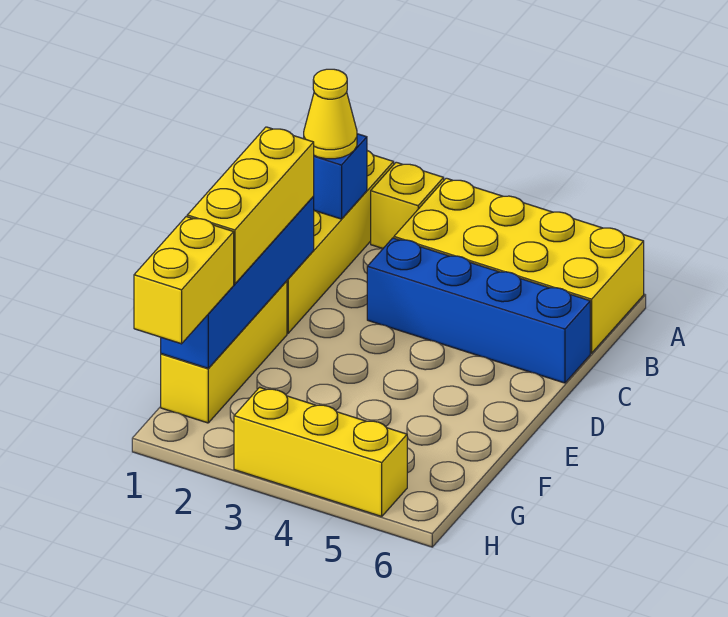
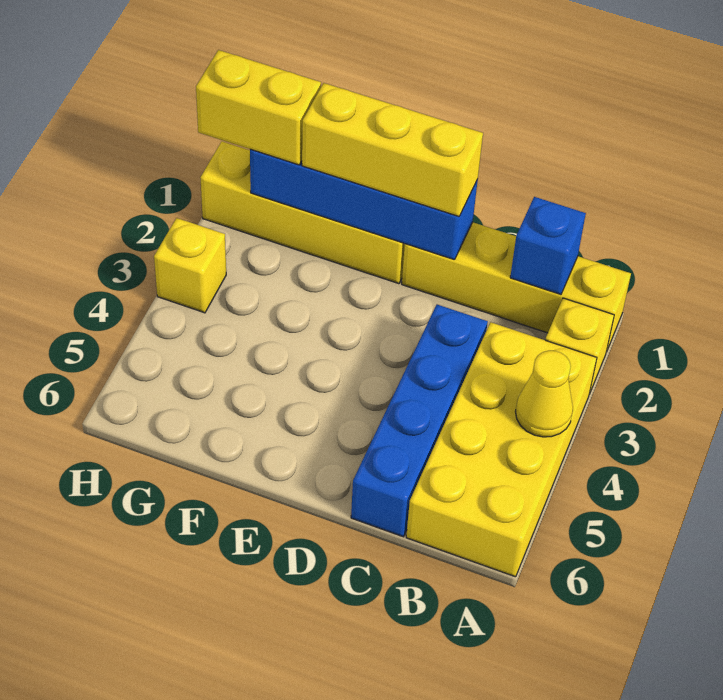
yellow cone B1 level 3 -> yellow cone A4 level 2
yellow brick E1:G1 level 1 -> yellow brick E1:H1 level 1
yellow brick H3:H5 level 1 -> yellow brick H3 level 1

